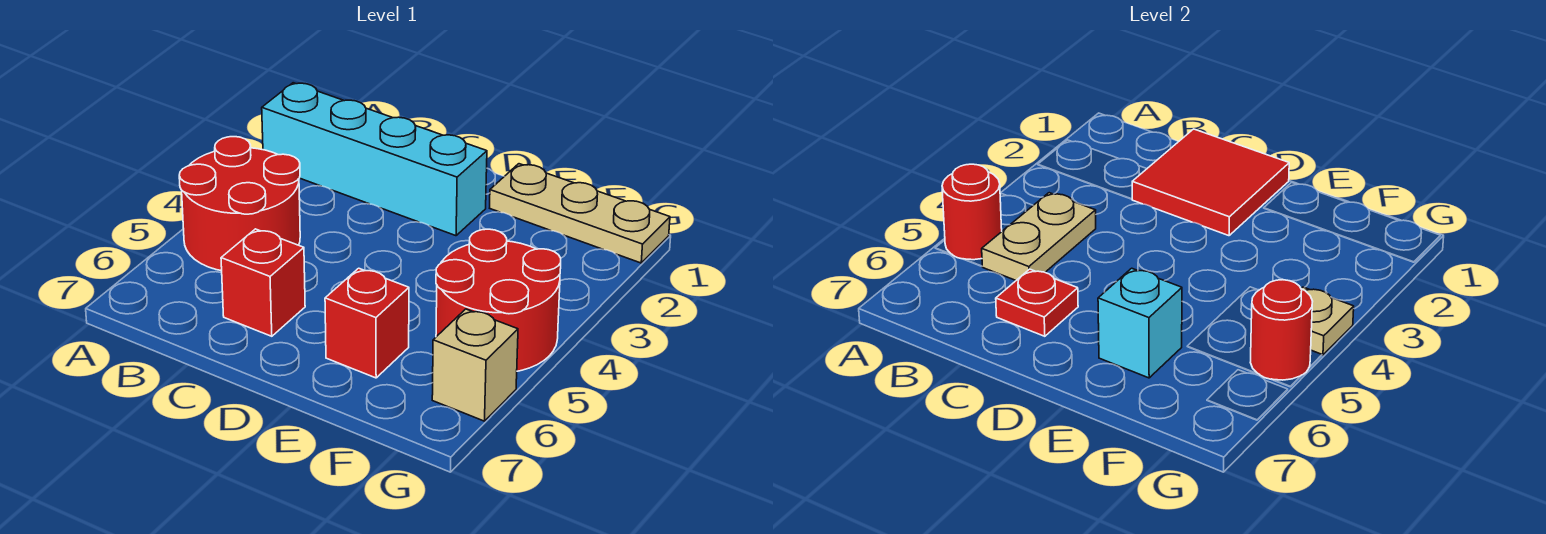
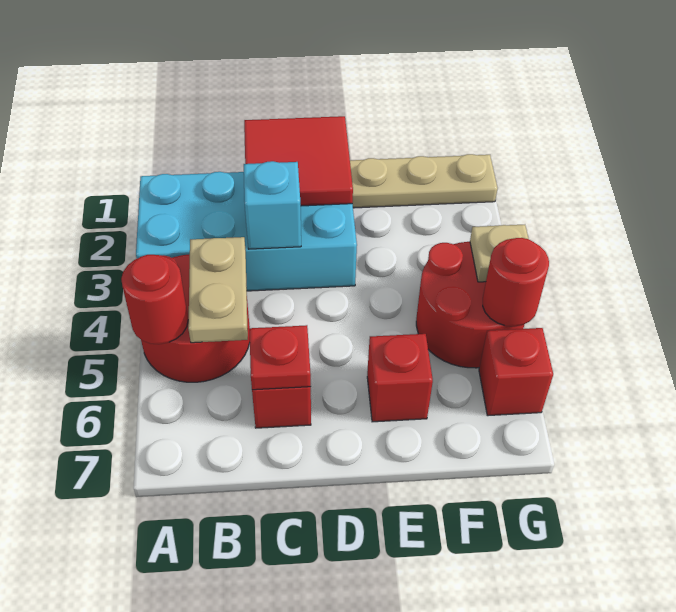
cyan brick A2:D2 level 1 -> cyan brick A2:D3 level 1
cyan brick E6 level 2 -> cyan brick C3 level 2
tan brick G6 level 1 -> red brick G6 level 1

